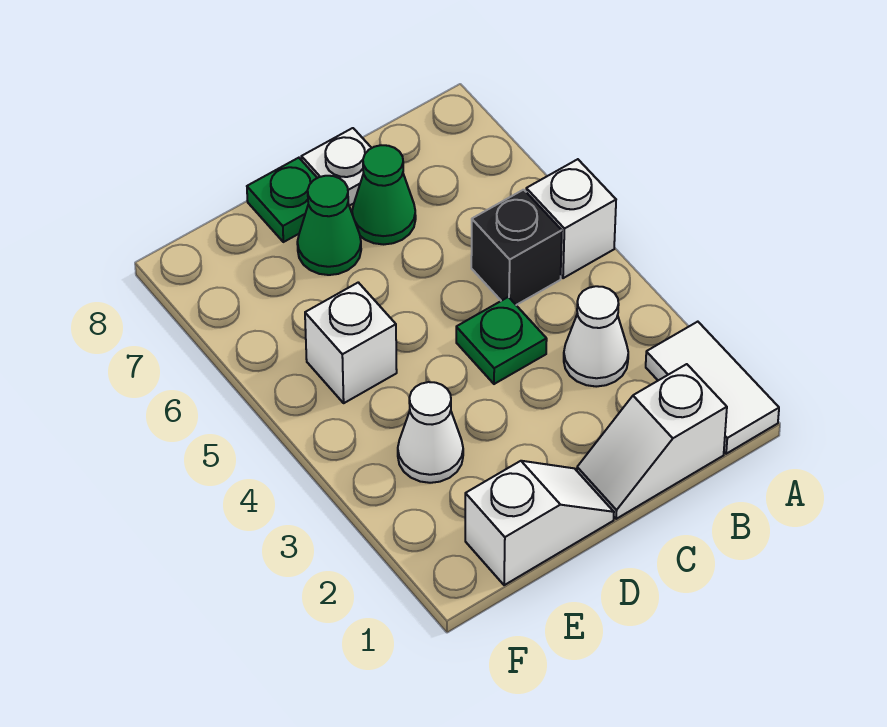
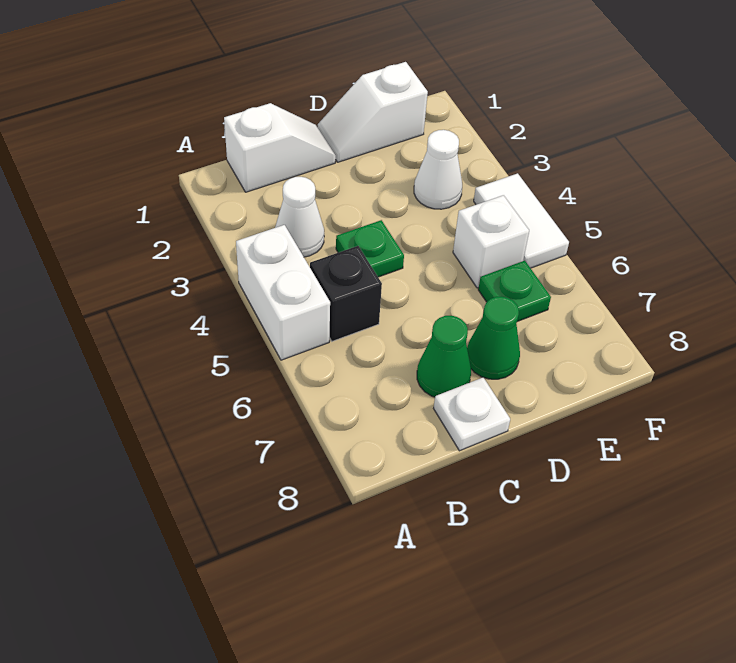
white tile A1:A2 level 1 -> white tile F4:F5 level 1
white brick A5 level 1 -> white brick A4:A5 level 1
green plate D8 level 1 -> green plate E6 level 1

